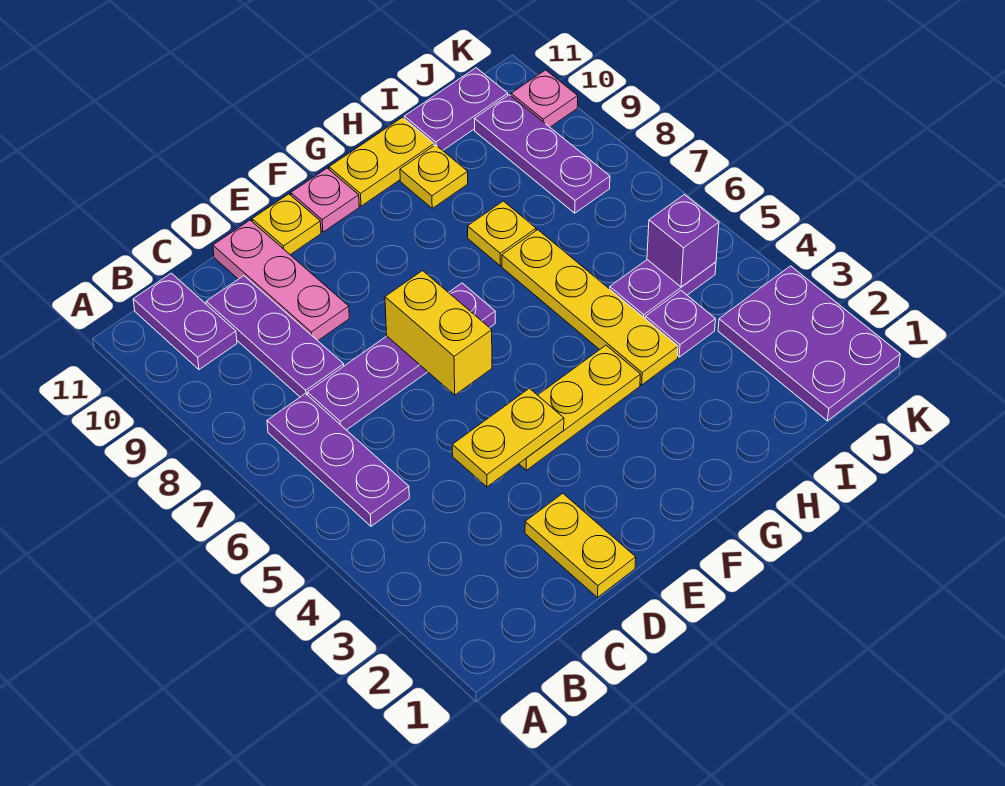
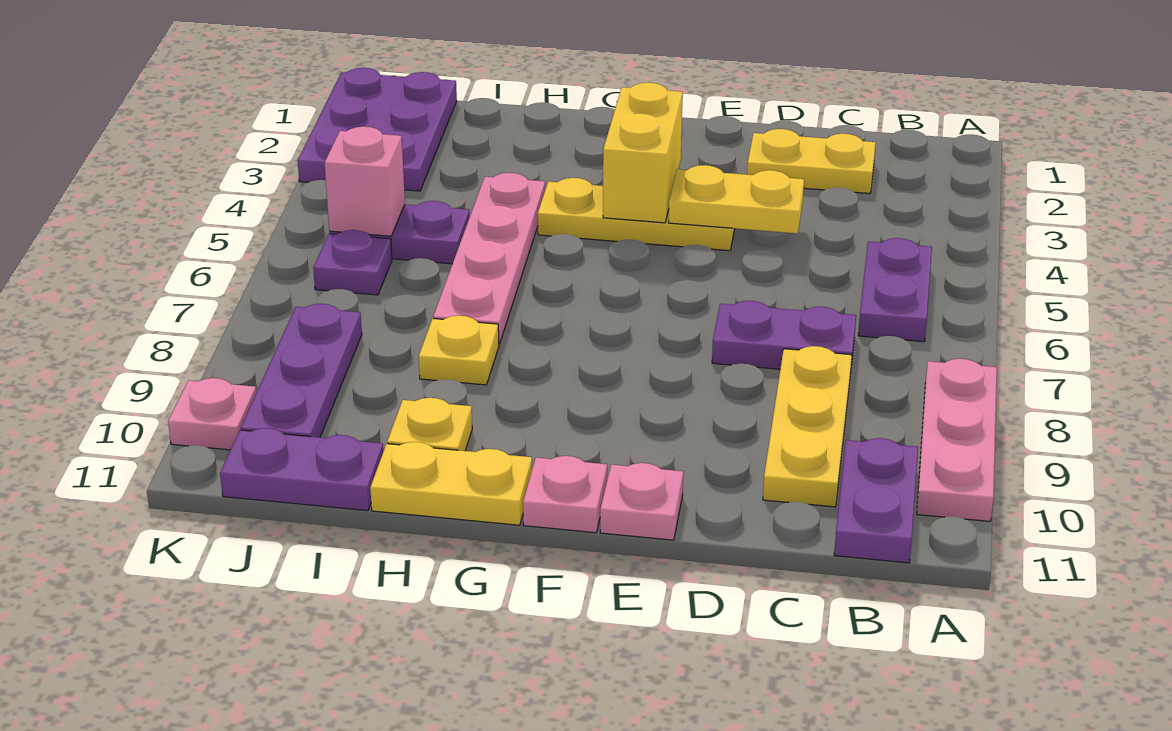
purple plate B5:B7 level 1 -> purple plate B5:B6 level 1
purple plate C7:F7 level 1 -> purple plate C7:D7 level 1
purple plate C8:C10 level 1 -> yellow plate C8:C10 level 1
yellow plate D1:D2 level 1 -> yellow plate C2:D2 level 1
pink plate D9:D11 level 1 -> pink plate A8:A10 level 1
yellow brick E6:E7 level 2 -> yellow brick F3:F4 level 2
yellow plate E11 level 1 -> pink plate E11 level 1
yellow plate H4:H7 level 1 -> pink plate H4:H7 level 1
purple plate I4 level 1 -> purple plate J6 level 1
purple brick J5 level 2 -> pink brick J5 level 2

